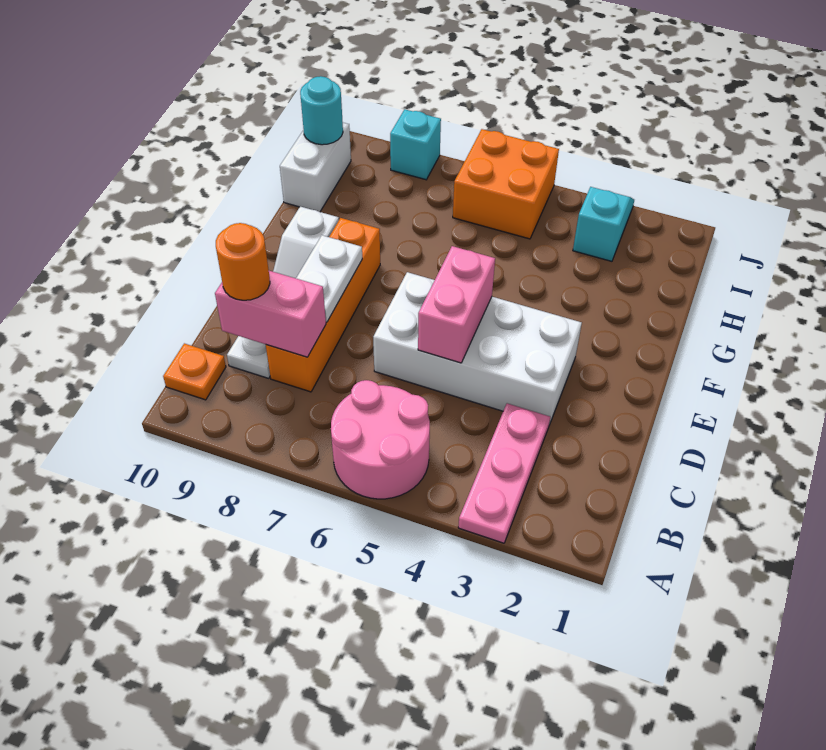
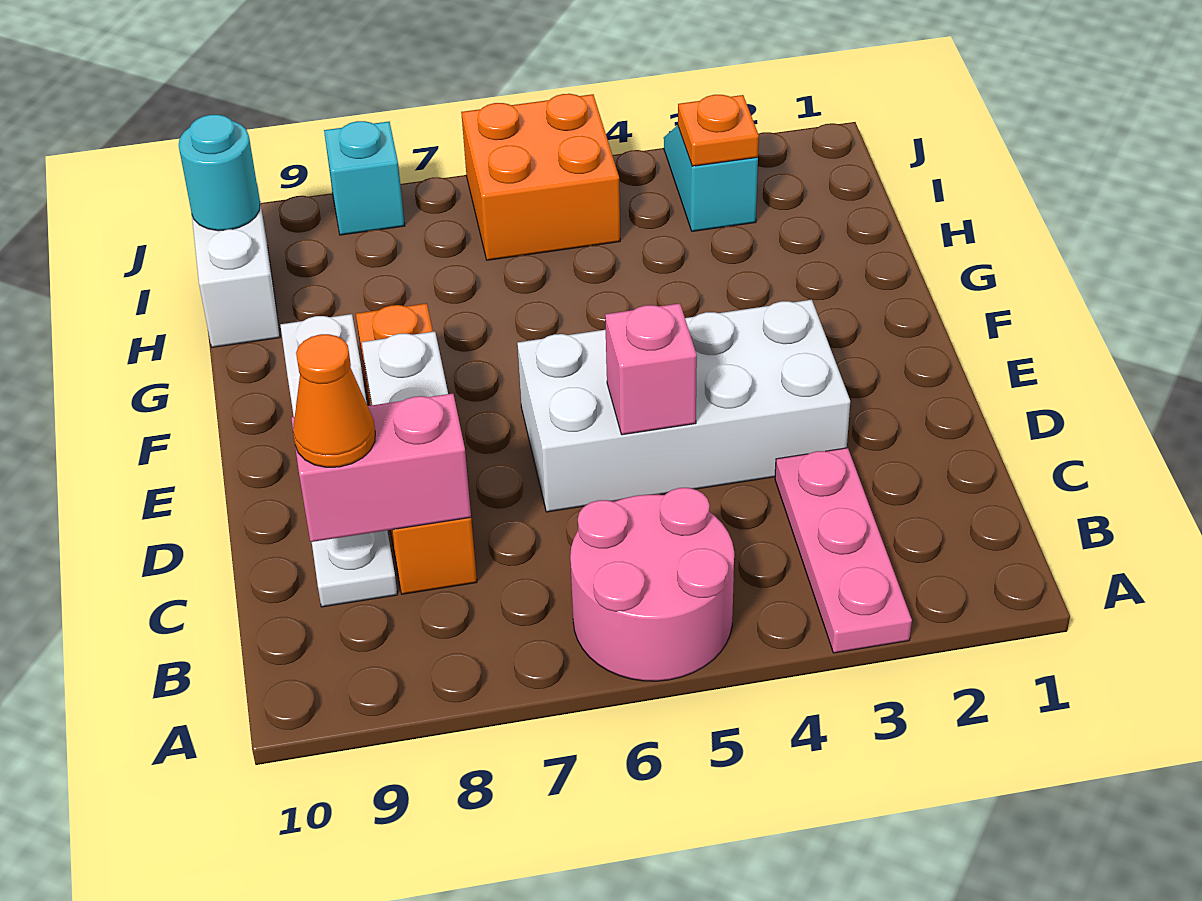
orange plate B10 level 1 -> orange plate I3 level 2
orange round brick C9 level 3 -> orange cone C9 level 3
pink brick D5:E5 level 2 -> pink brick D5 level 2

